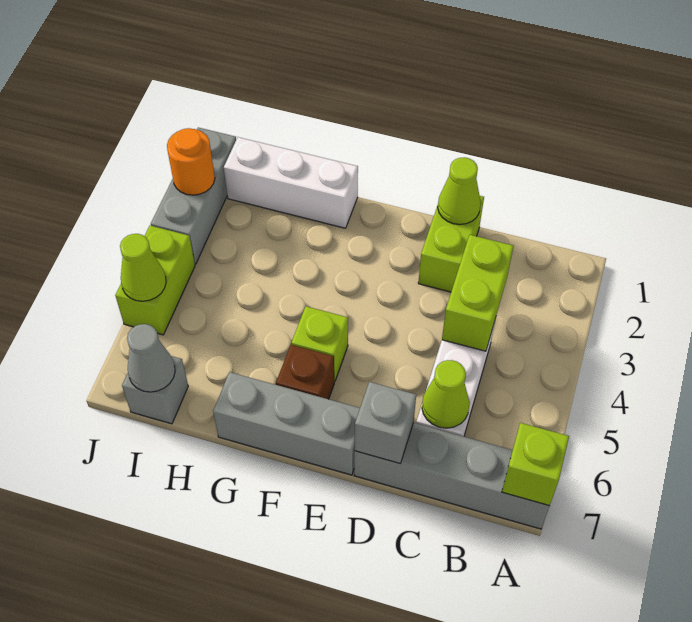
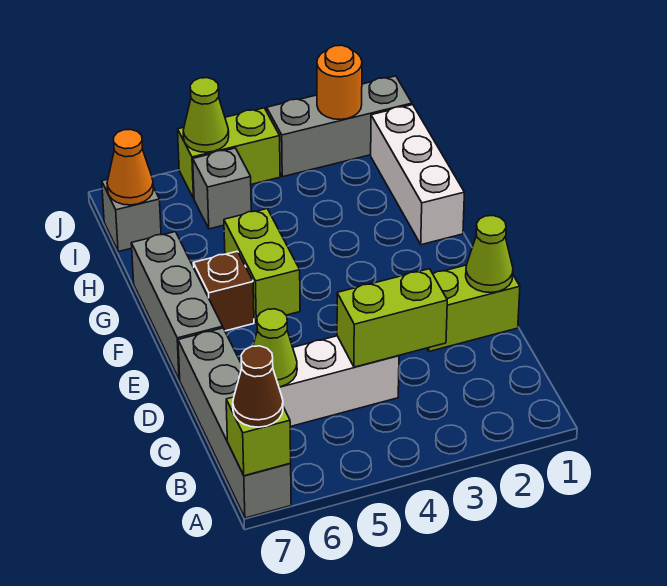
none -> brown cone A7 level 3
grey brick D7 level 2 -> grey brick I5 level 1
lime brick F5 level 1 -> lime brick F5:G5 level 1
grey cone I7 level 2 -> orange cone I7 level 2

